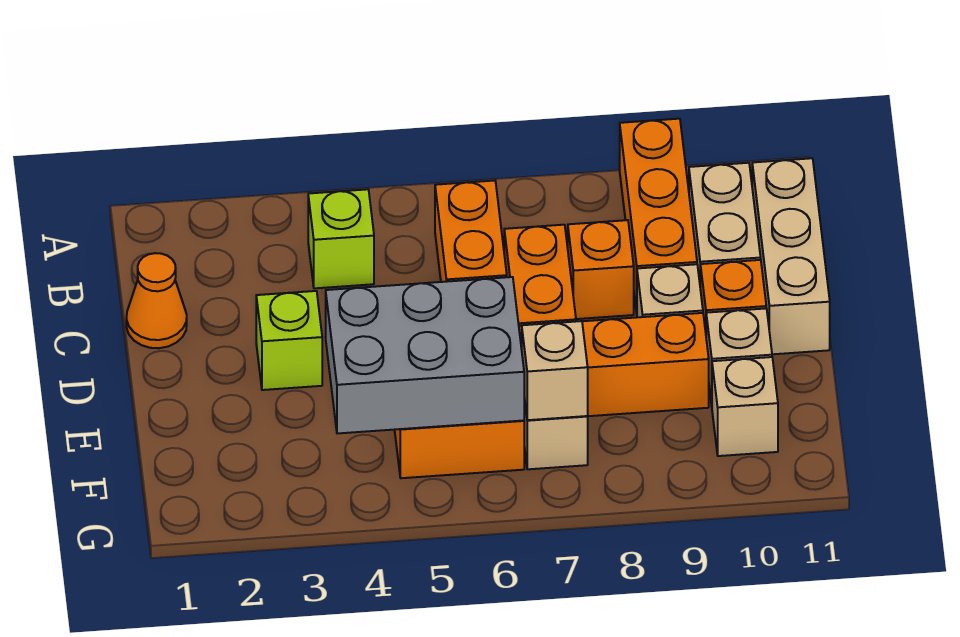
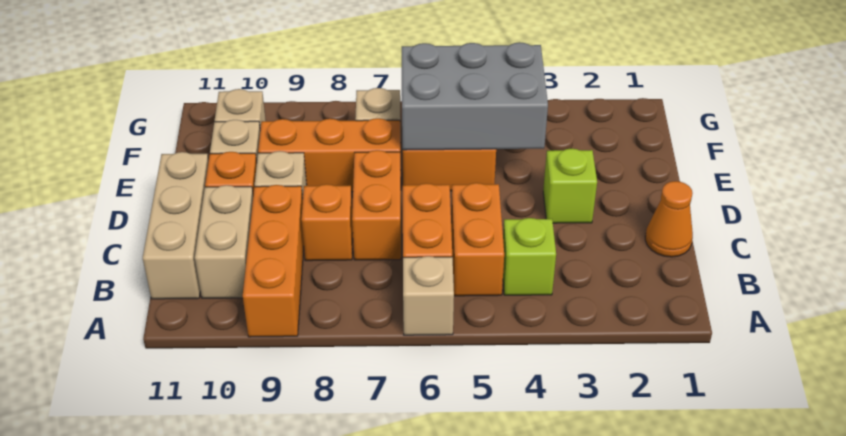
none -> orange brick B5:C5 level 1
tan brick F7 level 2 -> tan brick A6 level 1

